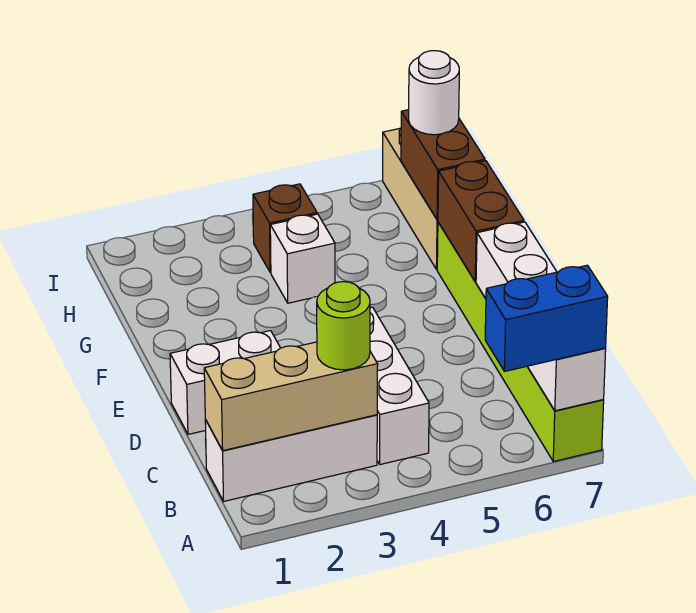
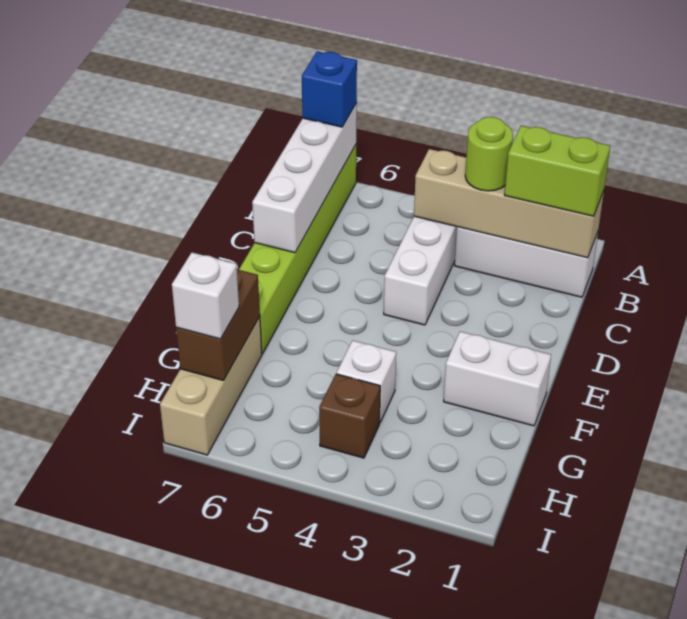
blue brick A6:A7 level 3 -> blue brick A7 level 3
tan brick B1:B3 level 2 -> tan brick B1:B4 level 2
none -> lime brick B1:B2 level 3
white brick D1:D2 level 1 -> white brick F1:F2 level 1
brown brick E7:F7 level 2 -> none
white round brick H7 level 3 -> white brick H7 level 3

